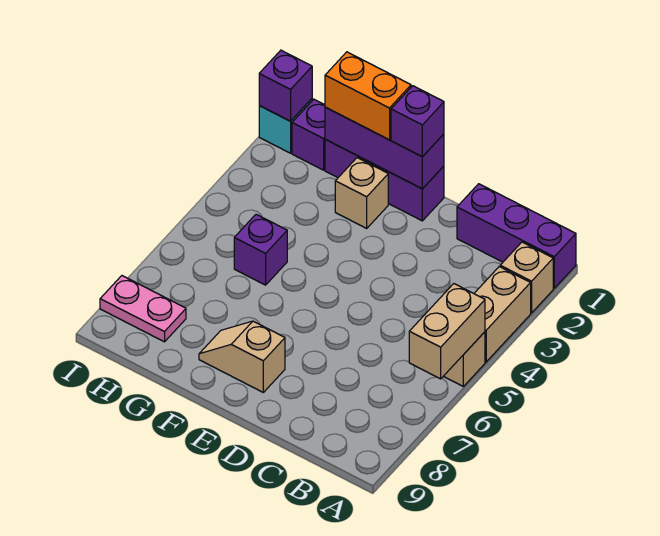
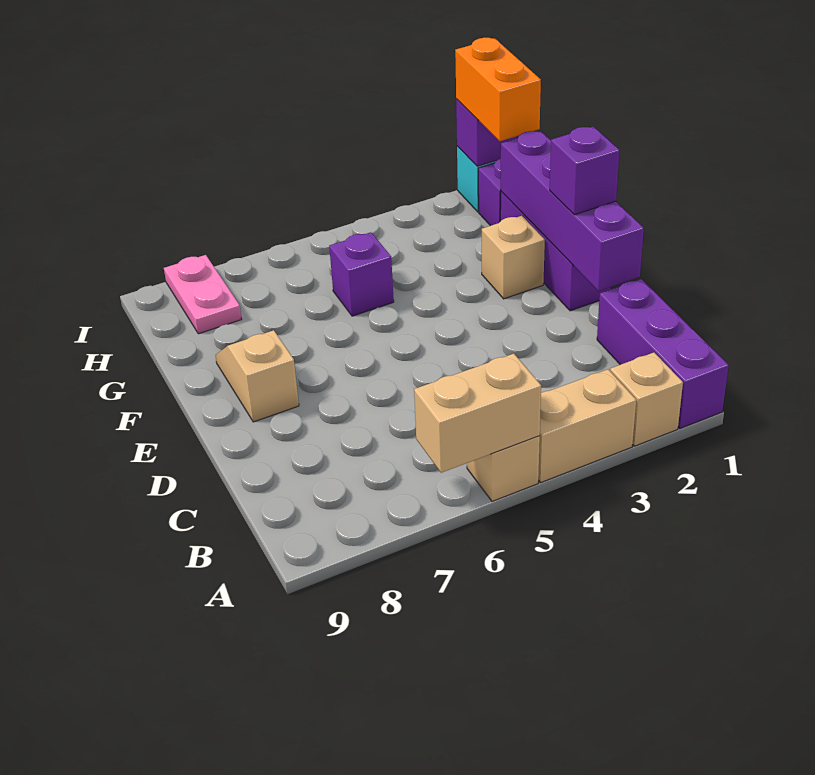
purple brick E1:G1 level 2 -> purple brick D1:G1 level 2
orange brick F1:G1 level 3 -> orange brick H1:I1 level 3

